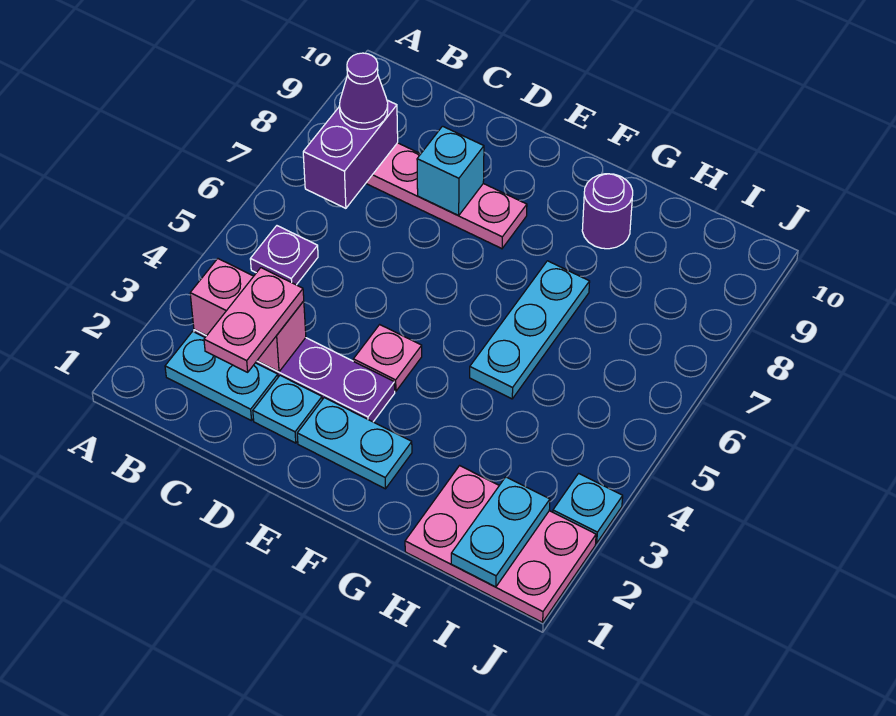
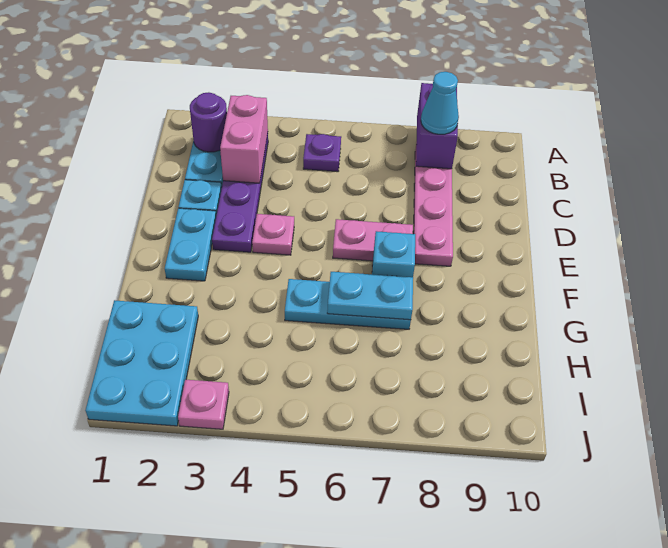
purple brick B7:B8 level 2 -> purple brick A8:B8 level 2
purple cone B8 level 3 -> cyan cone B8 level 3
pink plate C2:C3 level 3 -> pink plate E6:E7 level 1
cyan brick D8 level 2 -> cyan brick F7 level 1
purple round brick G9 level 1 -> purple round brick B2 level 2
pink plate H1:J2 level 1 -> cyan plate H1:J2 level 1
cyan plate I1:I2 level 2 -> cyan plate G6:G7 level 2
cyan plate J3 level 1 -> pink plate J3 level 1

